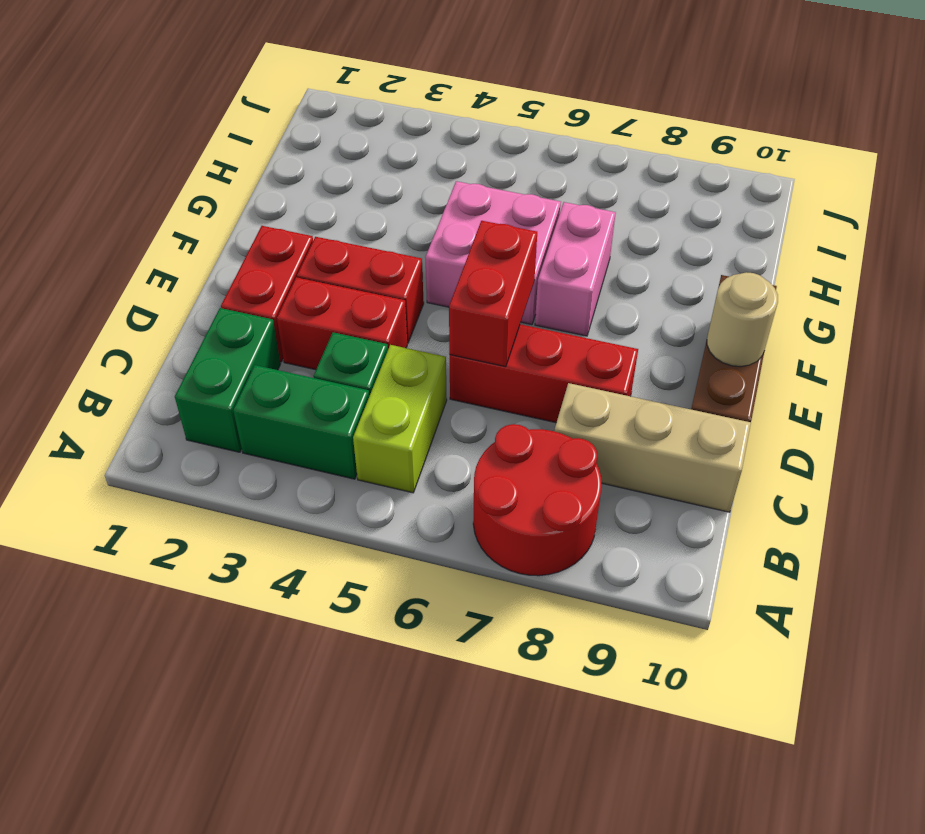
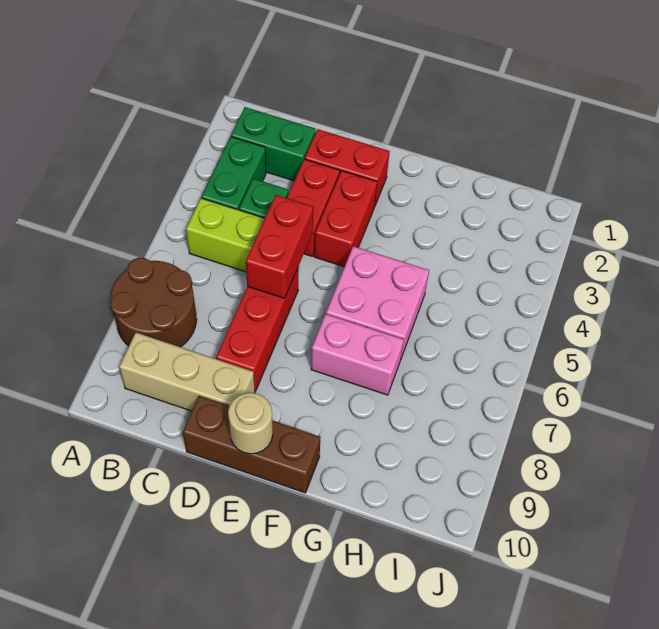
red round brick A7:B8 level 1 -> brown round brick A7:B8 level 1
tan brick C8:C10 level 1 -> tan brick B9:D9 level 1
red brick D6:E6 level 2 -> red brick D5:D6 level 2

